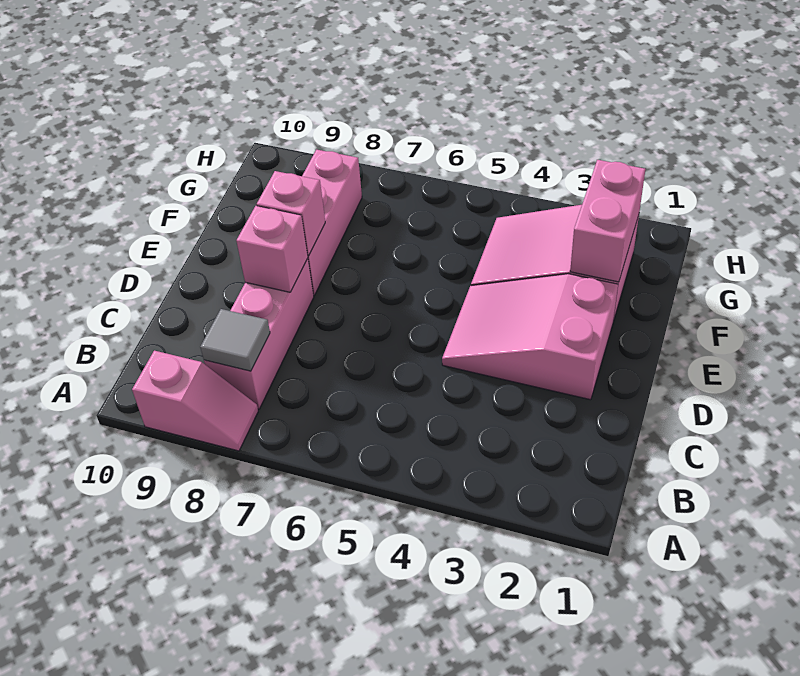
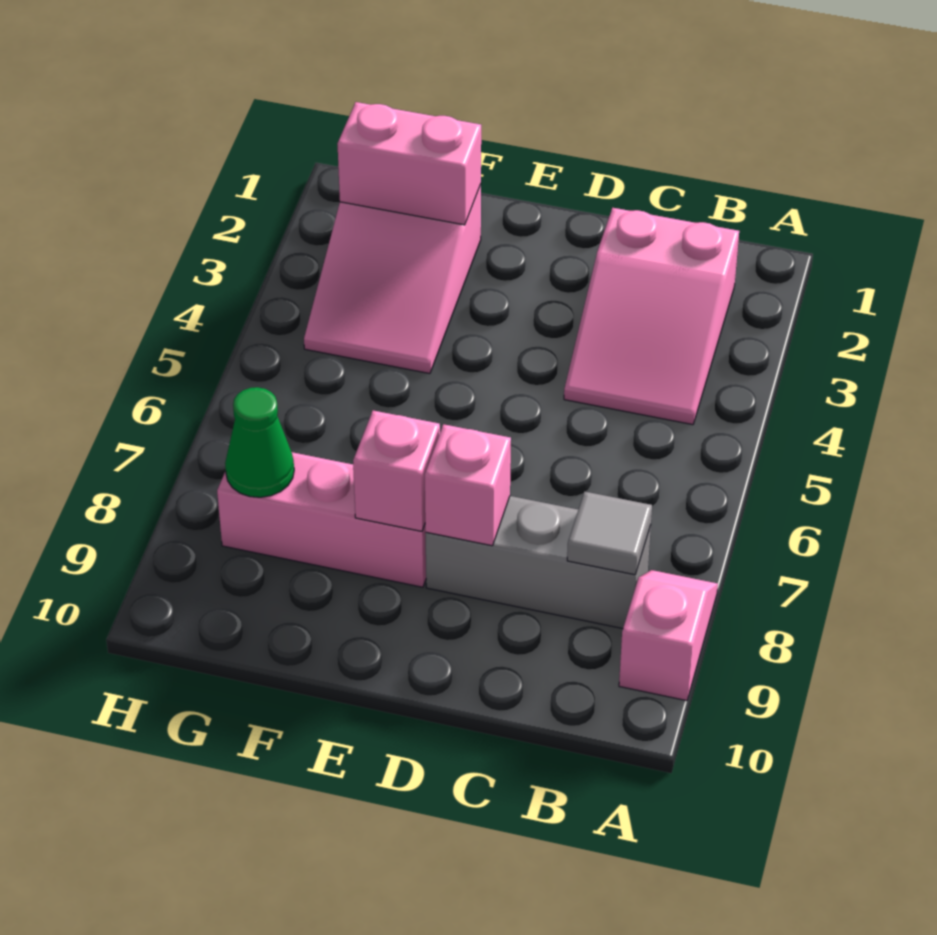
pink brick B8:D8 level 1 -> grey brick B8:D8 level 1
pink slope D2:E4 level 1 top 2 -> pink slope B2:C4 level 1 top 2
none -> green cone G8 level 2

